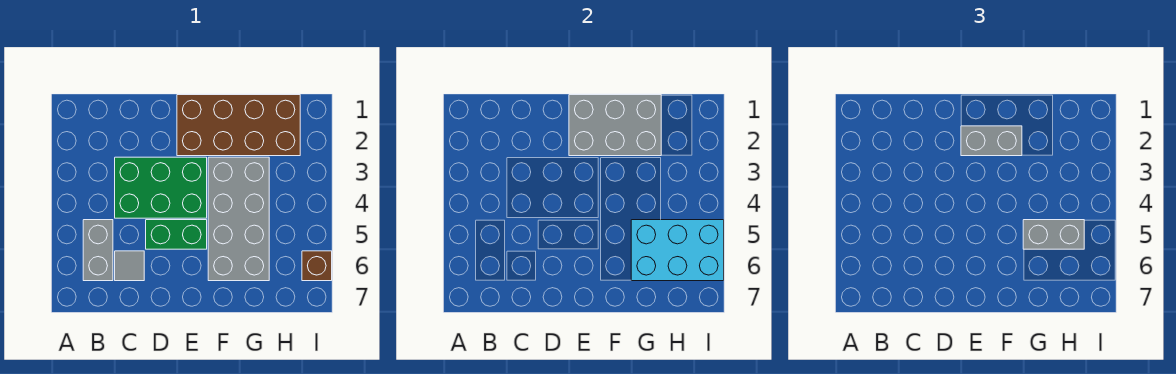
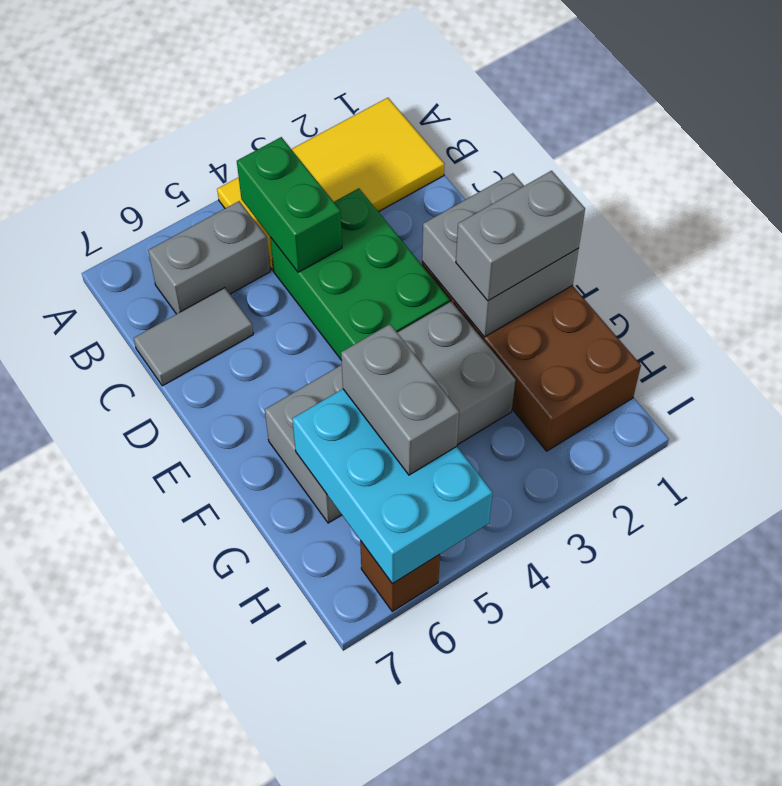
none -> yellow tile A1:B4 level 1
grey tile C6 level 1 -> grey tile C6:C7 level 1
green brick D5:E5 level 1 -> green brick B4:C4 level 2
grey brick E1:G2 level 2 -> grey brick E1:F2 level 2
grey brick E2:F2 level 3 -> grey brick F1:F2 level 3

